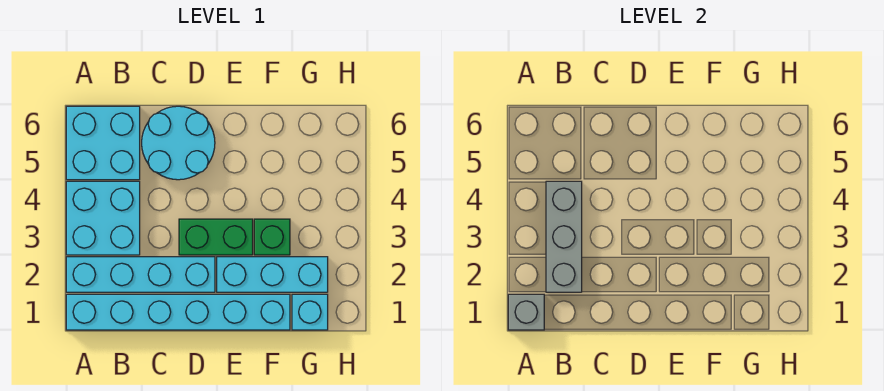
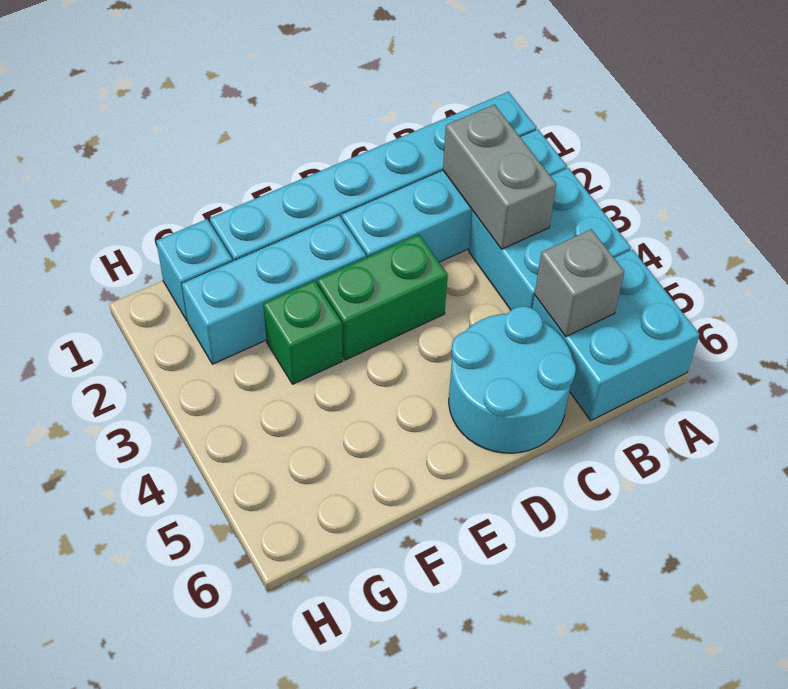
grey brick A1 level 2 -> grey brick B5 level 2
grey brick B2:B4 level 2 -> grey brick B2:B3 level 2

